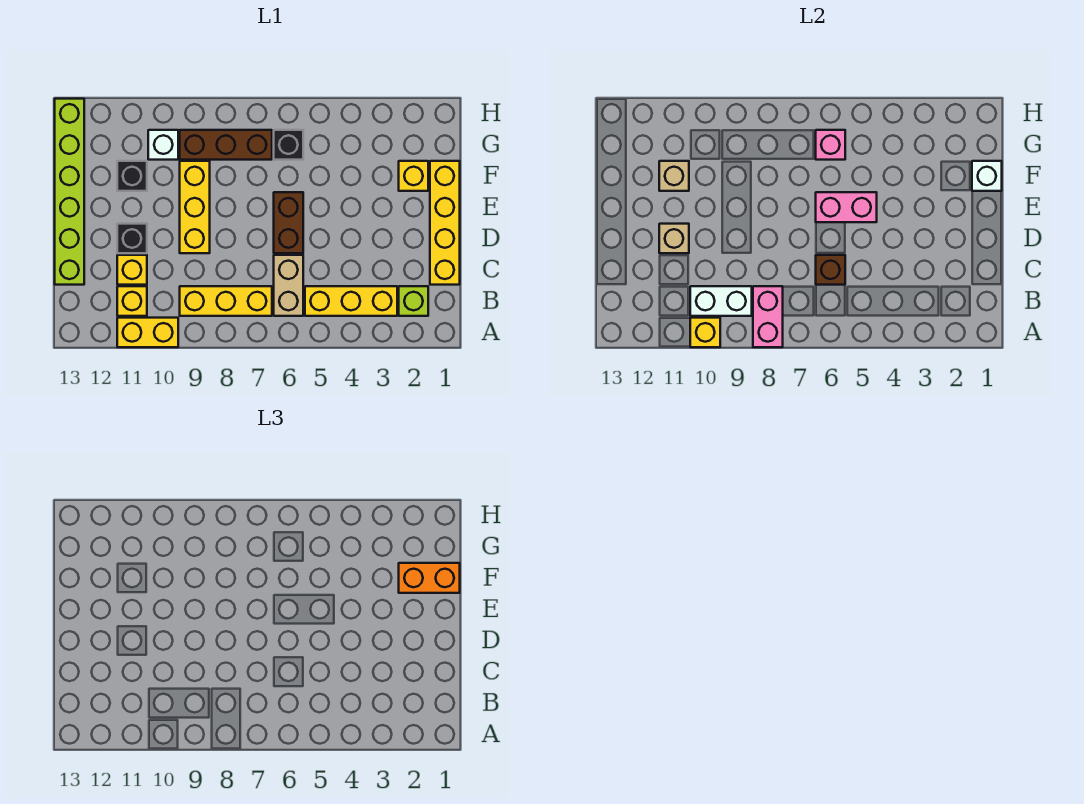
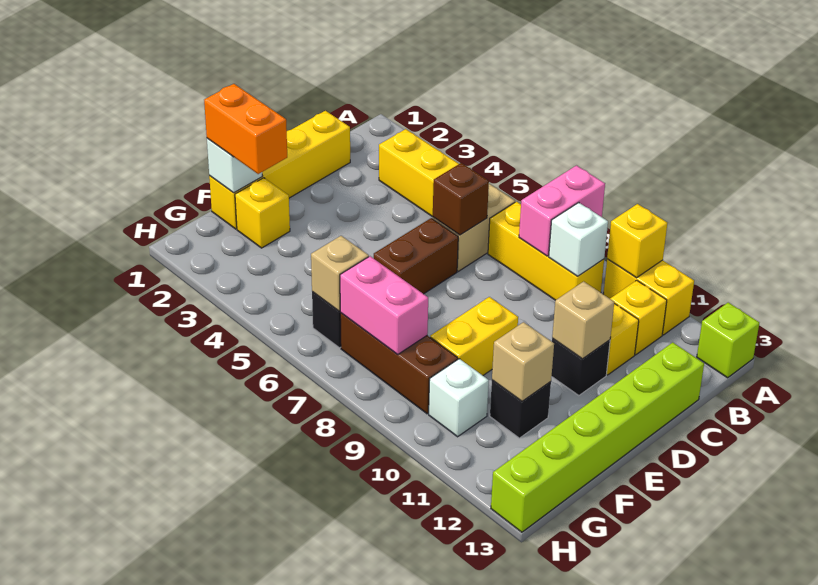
lime brick B2 level 1 -> lime brick A13 level 1
white brick B9:B10 level 2 -> white brick B9 level 2
yellow brick D9:F9 level 1 -> yellow brick E9:F9 level 1
pink brick E5:E6 level 2 -> pink brick G7:G8 level 2
pink brick G6 level 2 -> tan brick G6 level 2

